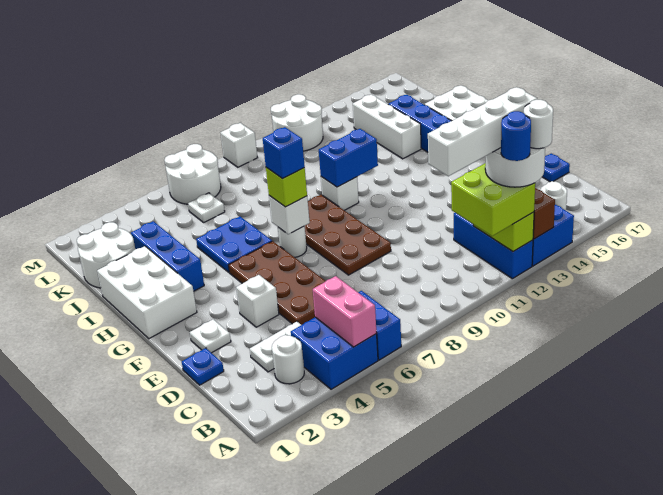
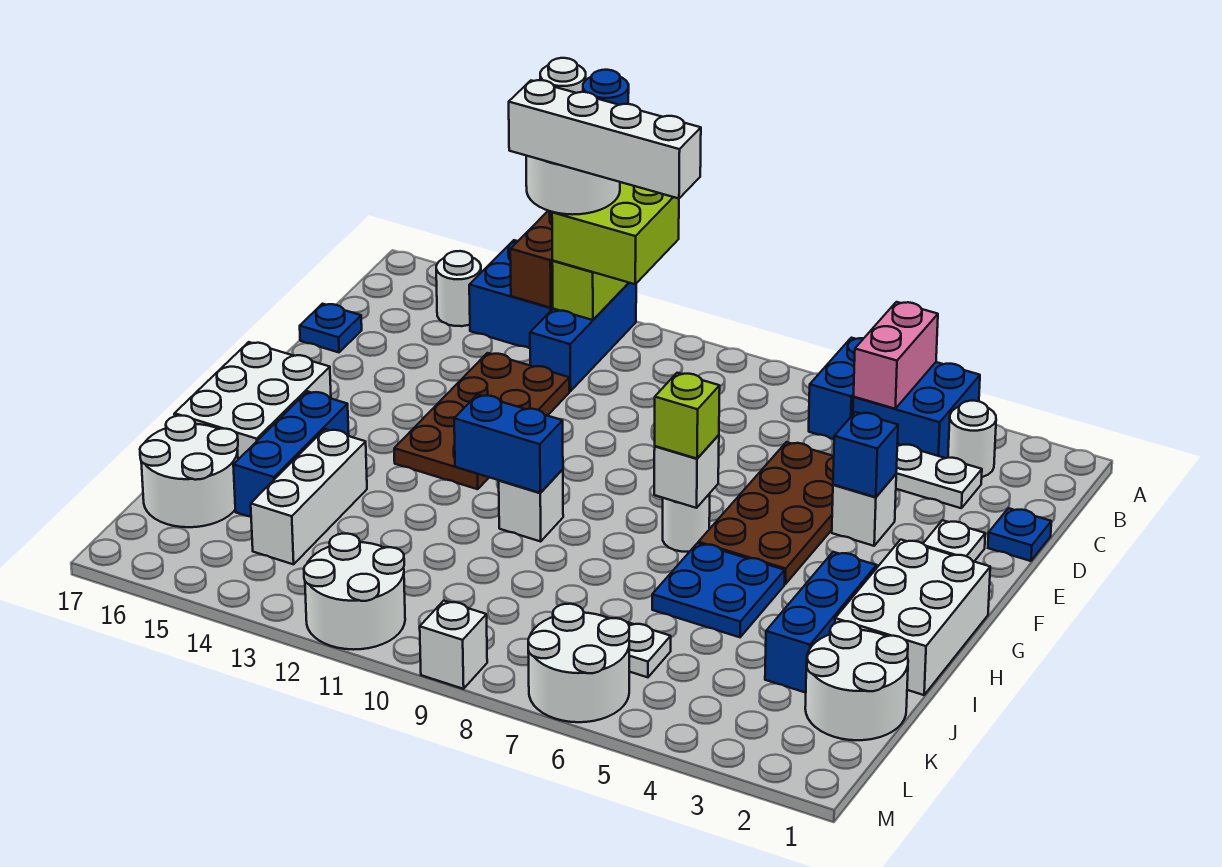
brown plate E8:H9 level 1 -> brown plate D12:G13 level 1
blue brick G7 level 4 -> blue brick E4 level 2
none -> white round brick J16:K17 level 1

